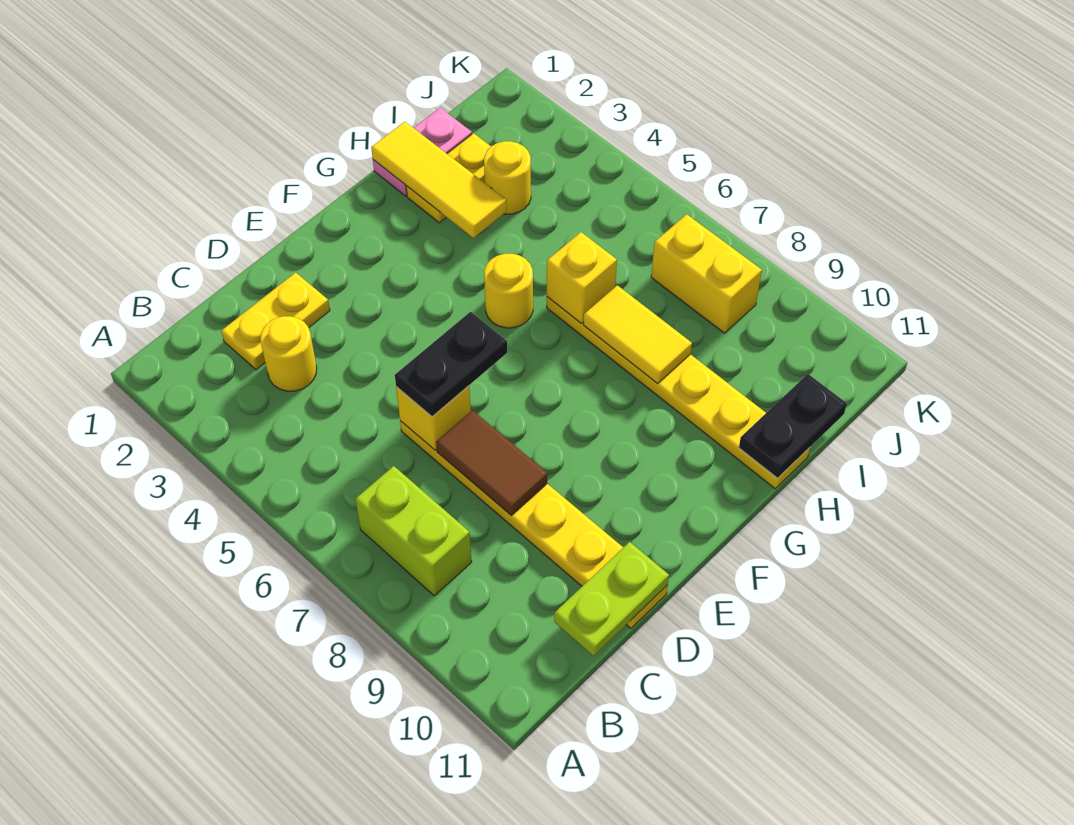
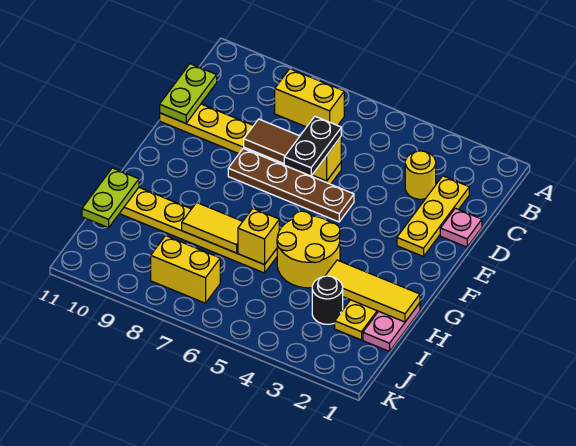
lime brick B7:B8 level 1 -> yellow brick B7:B8 level 1
yellow plate C2:D2 level 1 -> yellow plate C2:E2 level 1
none -> pink plate D1 level 1
none -> brown plate E5:E8 level 1
yellow round brick G5 level 1 -> yellow round brick G4:H5 level 1
black plate H11:I11 level 2 -> lime plate H11:I11 level 2
yellow round brick I3 level 1 -> black round brick I3 level 1

